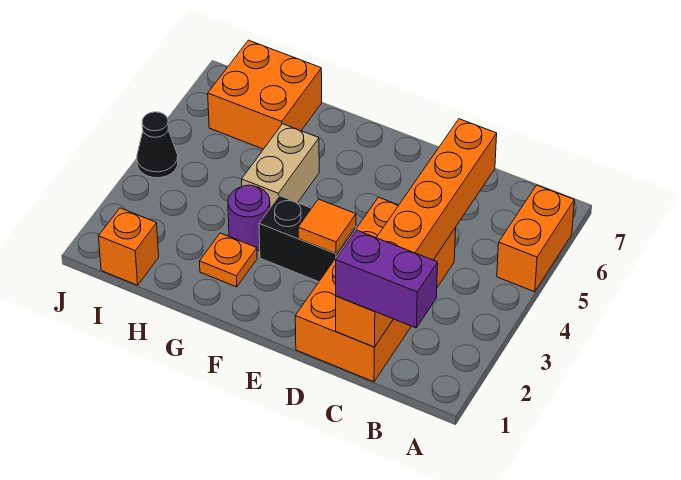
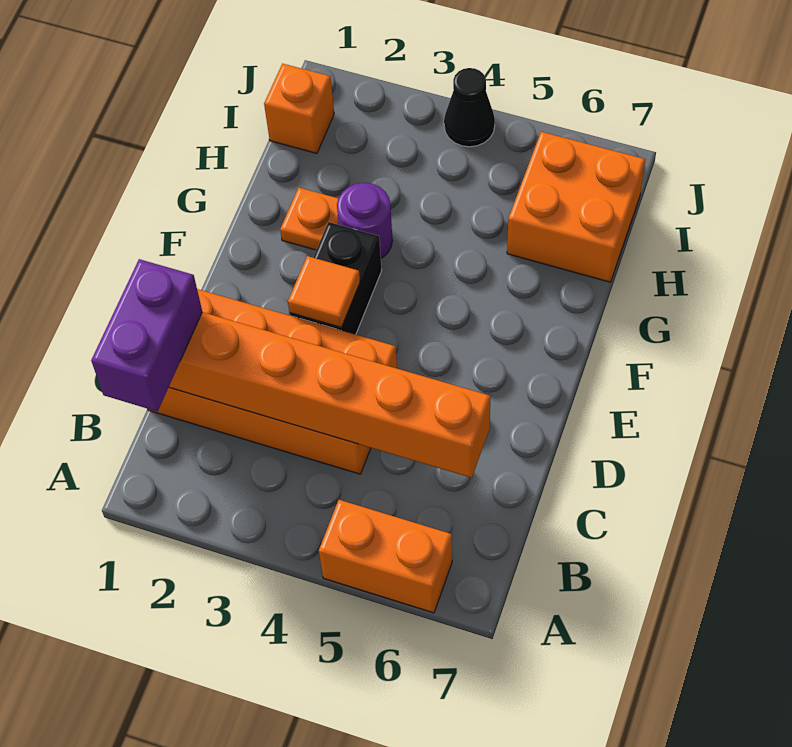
tan brick G4:G5 level 1 -> none

